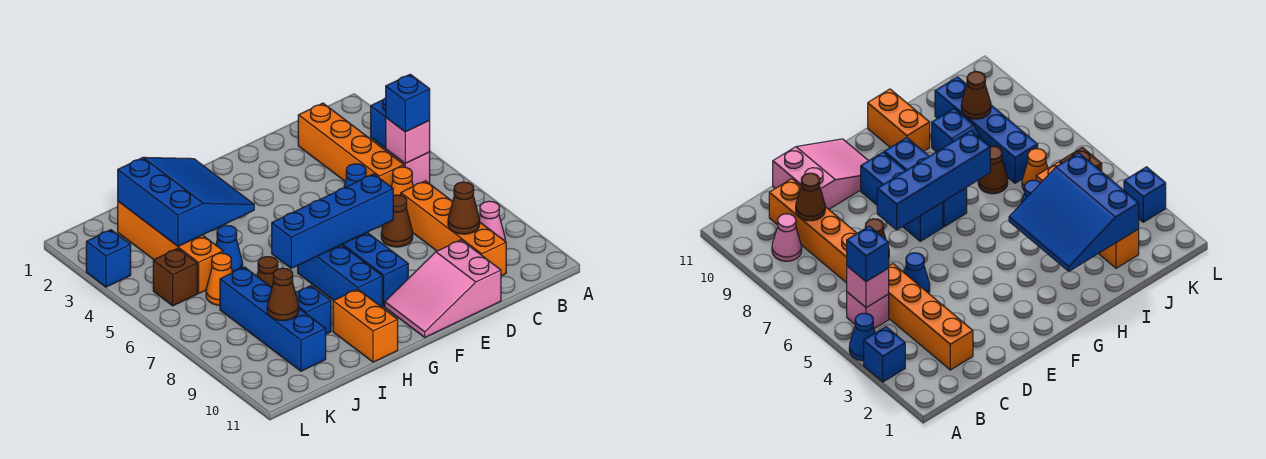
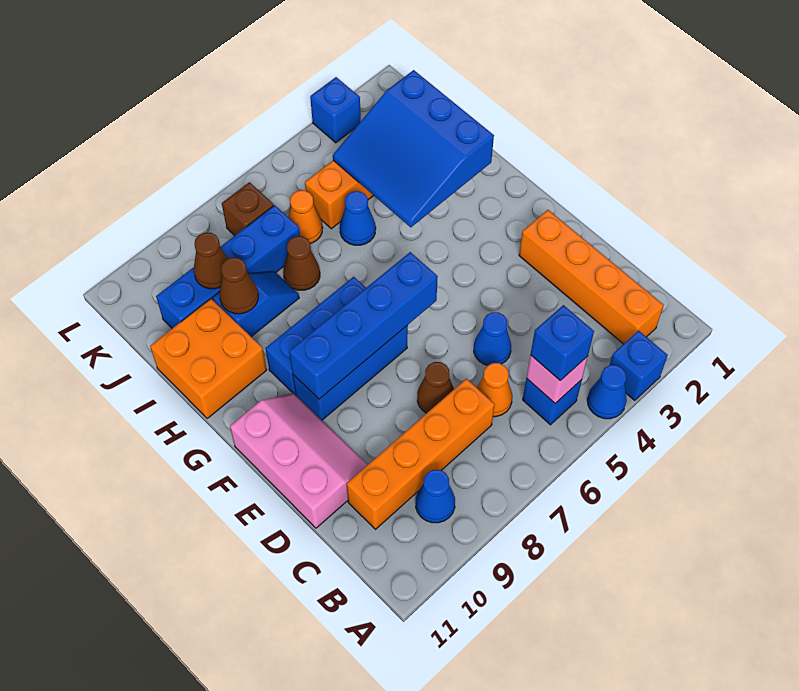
pink brick B5 level 1 -> blue brick B5 level 1
pink cone B9 level 1 -> blue cone B9 level 1
orange brick C2:C5 level 1 -> orange brick B2:E2 level 1
brown cone C9 level 2 -> brown cone I9 level 2
pink slope D10:F11 level 1 top D -> pink slope D10:F11 level 1 top 11
blue brick E7:H7 level 2 -> blue brick F6:F9 level 2
blue slope H2:J4 level 2 top J -> blue slope H2:J4 level 2 top 2
orange brick H10:H11 level 1 -> orange brick H10:I11 level 1
brown brick K5 level 1 -> brown brick K7 level 1

